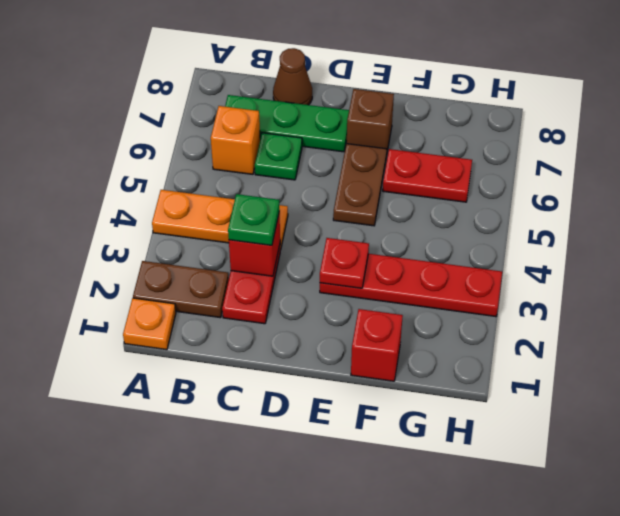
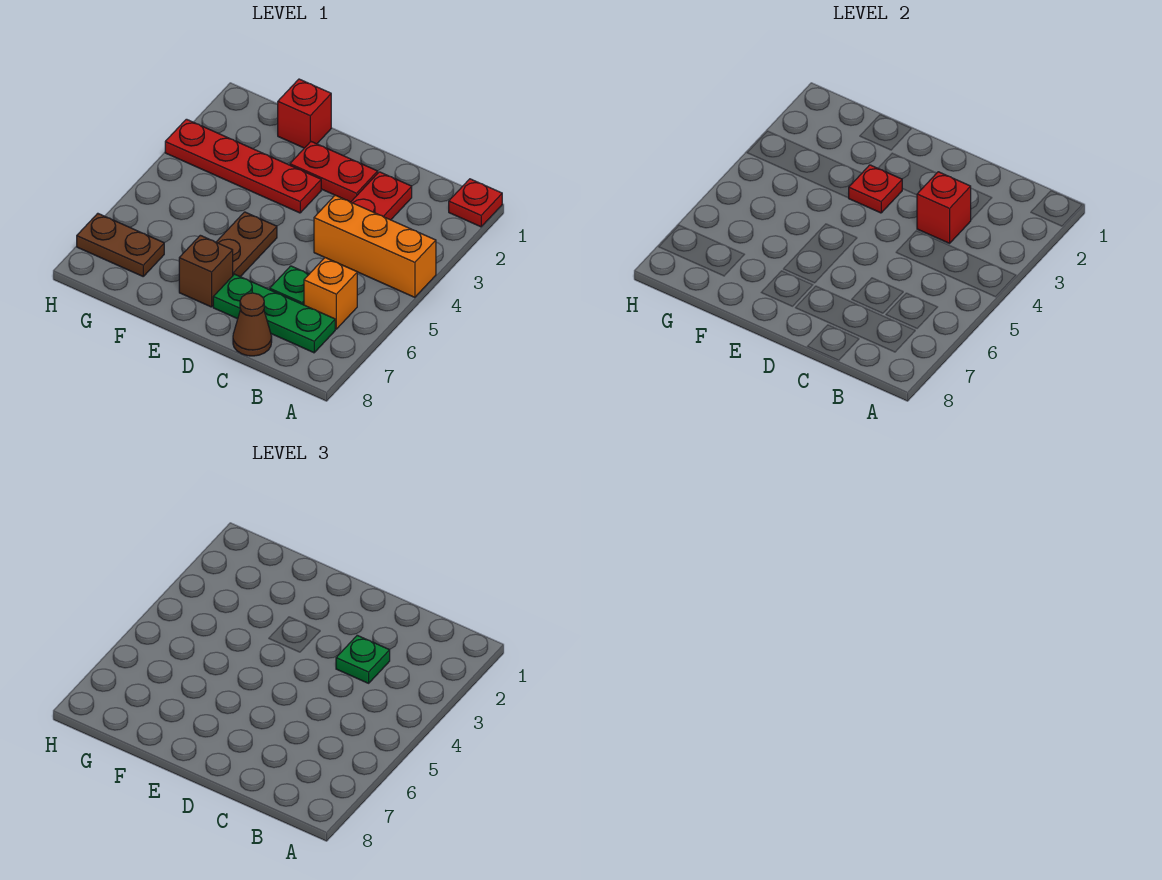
orange plate A1 level 1 -> red plate A1 level 1
brown plate A2:B2 level 1 -> brown plate G7:H7 level 1
orange plate A4:C4 level 1 -> orange brick A4:C4 level 1
red plate F6:G6 level 1 -> red plate D2:E2 level 1

